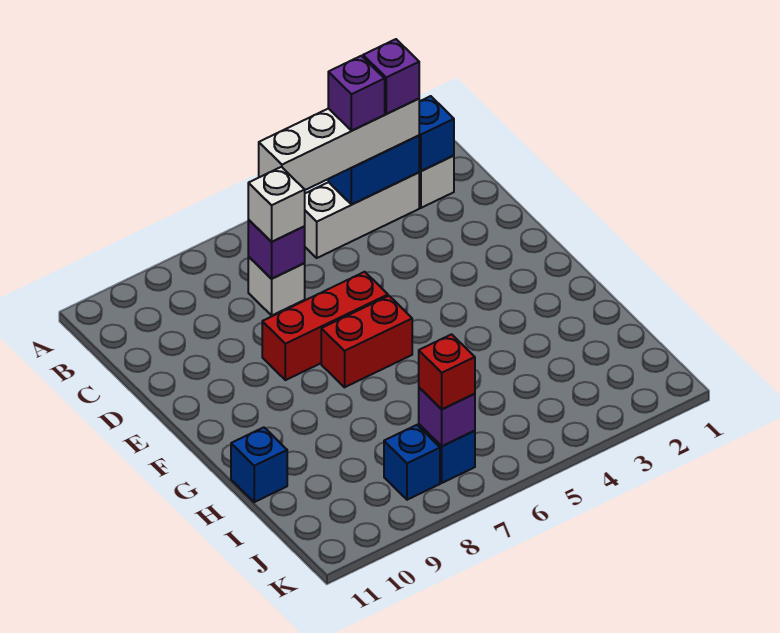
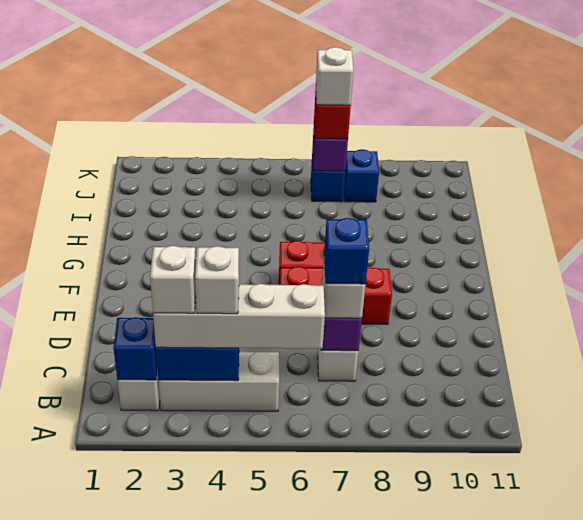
purple brick B3 level 4 -> white brick B3 level 4
purple brick B4 level 4 -> white brick B4 level 4
blue brick H11 level 1 -> blue brick C7 level 4
none -> white brick J7 level 4

